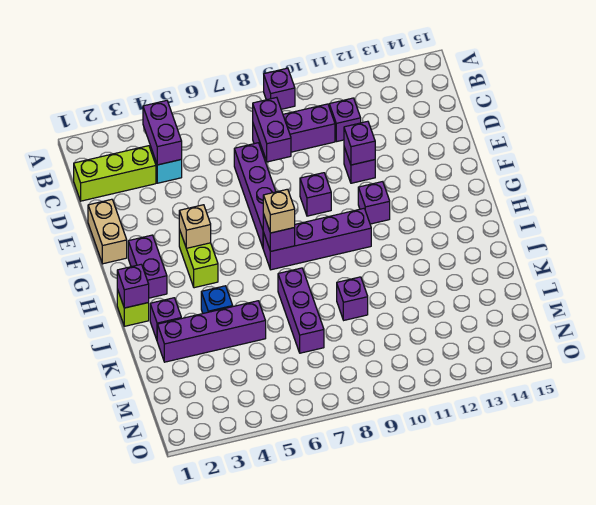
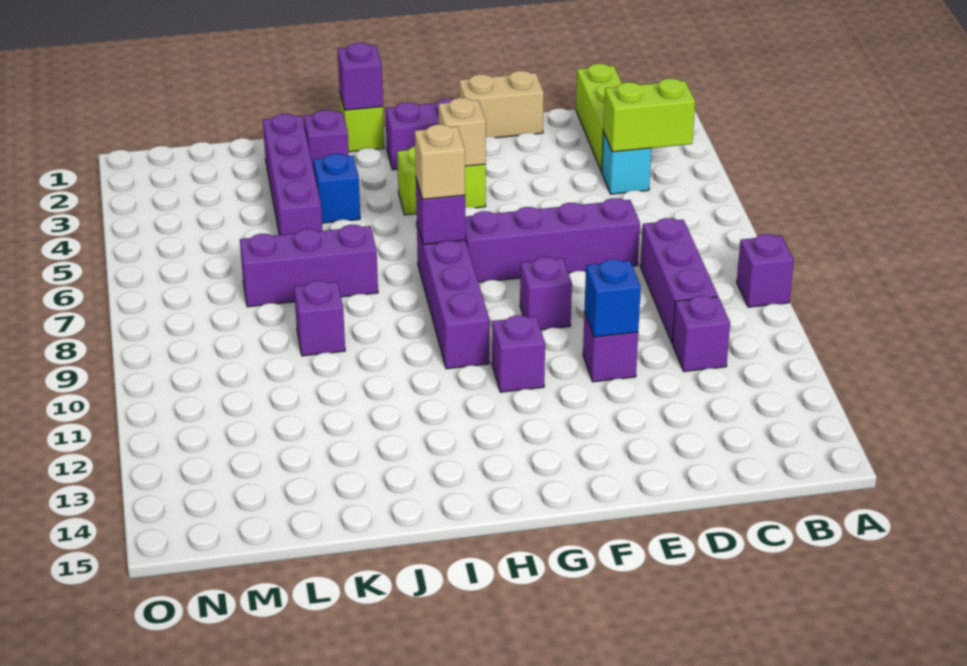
purple brick B4:C4 level 2 -> lime brick B4:C4 level 2
purple brick C8:D8 level 2 -> none
purple brick E11 level 2 -> blue brick E11 level 2

